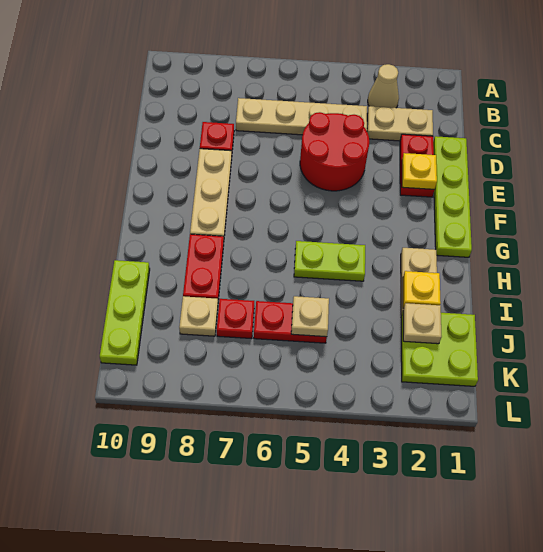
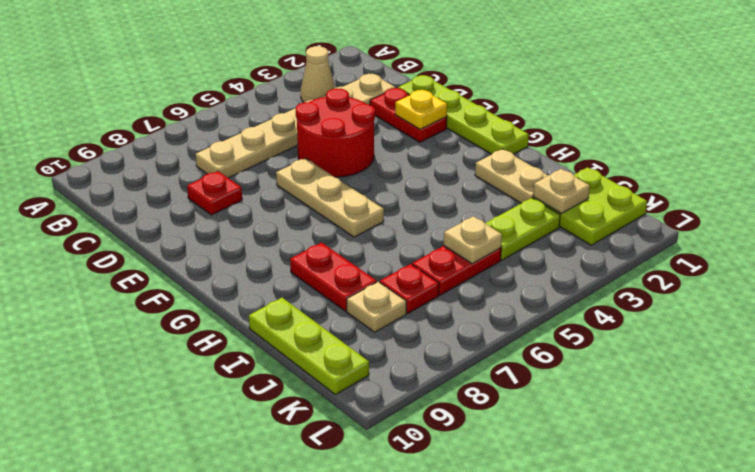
tan plate E8:G8 level 1 -> tan plate E6:G6 level 1
lime plate H4:H5 level 1 -> lime plate J3:J4 level 1
yellow plate I2 level 2 -> none

